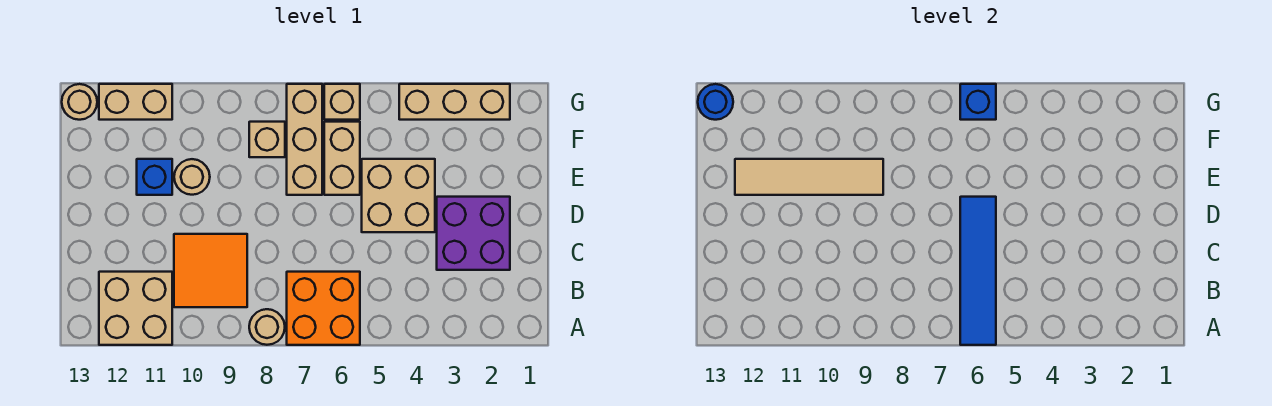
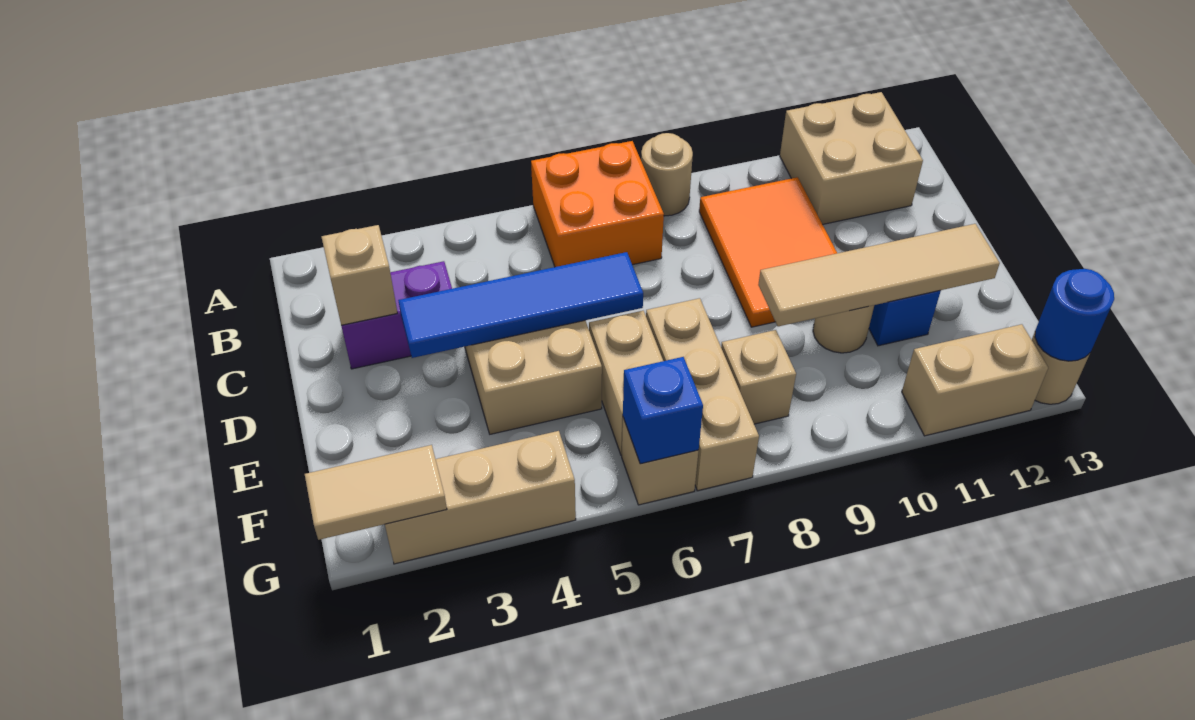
blue tile A6:D6 level 2 -> blue tile D3:D6 level 2
orange tile B9:C10 level 1 -> orange tile B9:D10 level 1
purple brick C2:D3 level 1 -> purple brick C2:C3 level 1
none -> tan brick C2 level 2
none -> tan tile G1:G2 level 2

